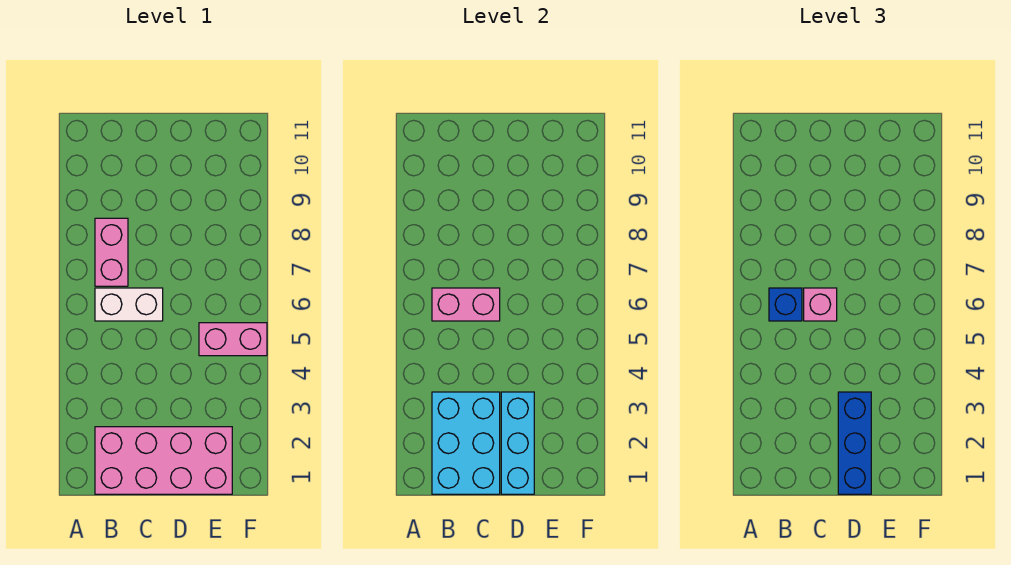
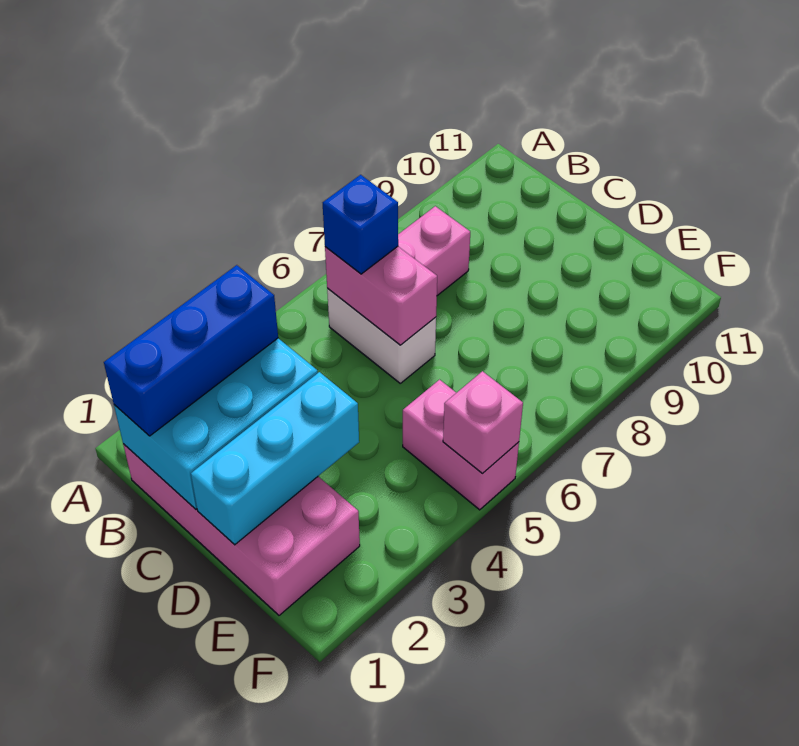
pink brick C6 level 3 -> pink brick F5 level 2
blue brick D1:D3 level 3 -> blue brick B1:B3 level 3

